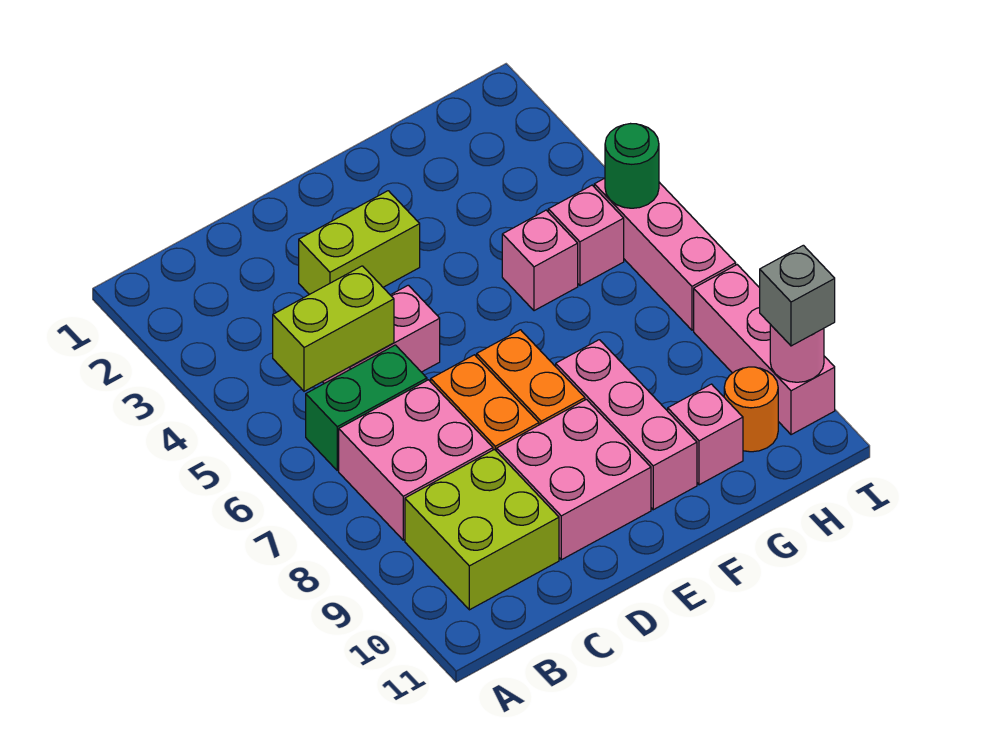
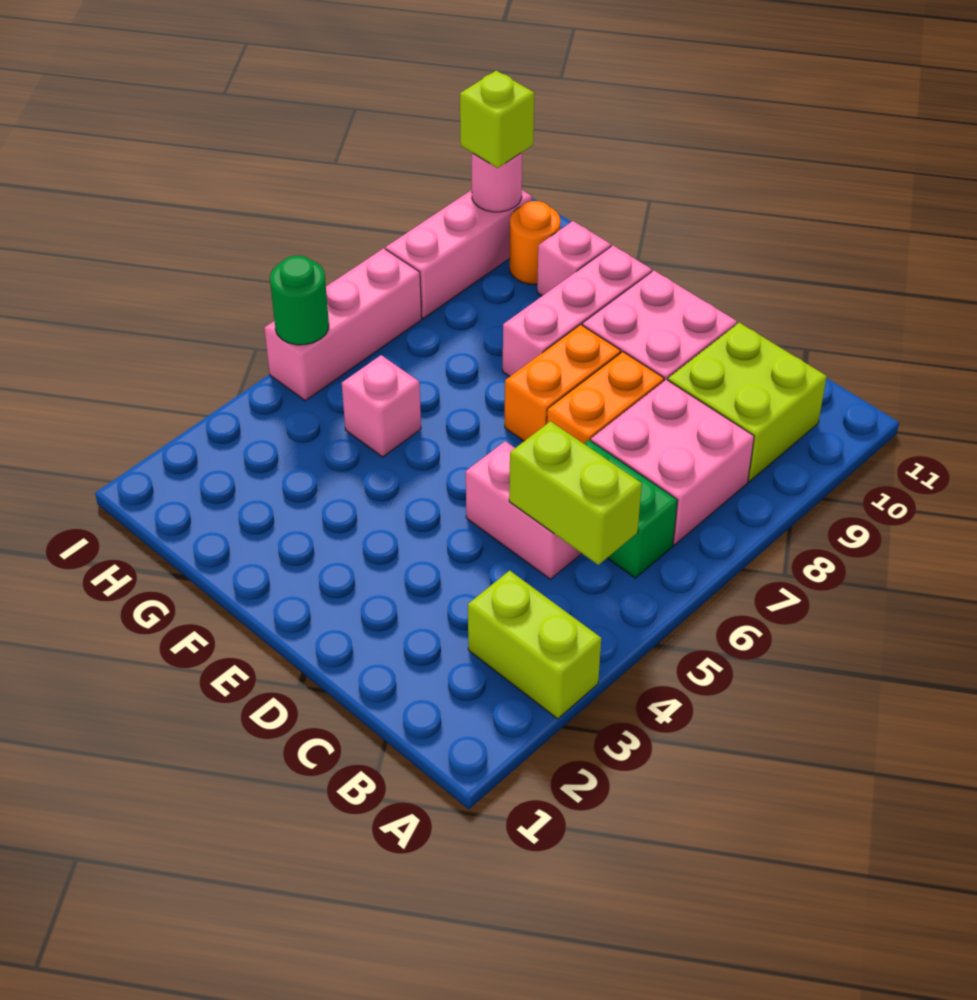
lime brick D3:E3 level 1 -> lime brick A3:B3 level 1
pink brick H5 level 1 -> none
grey brick I10 level 3 -> lime brick I10 level 3

